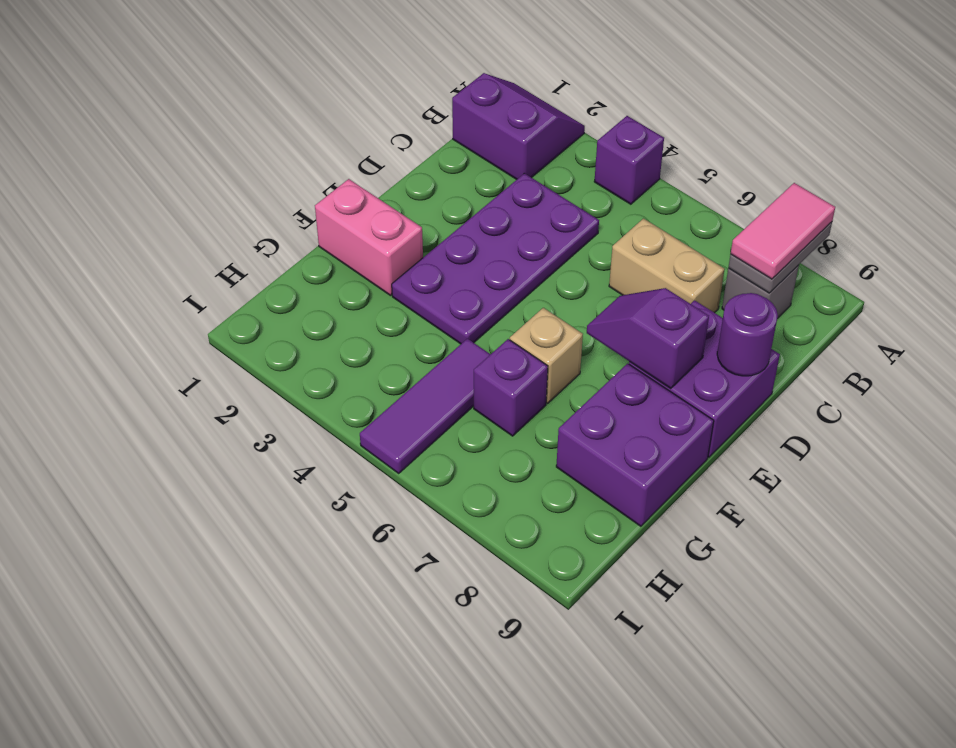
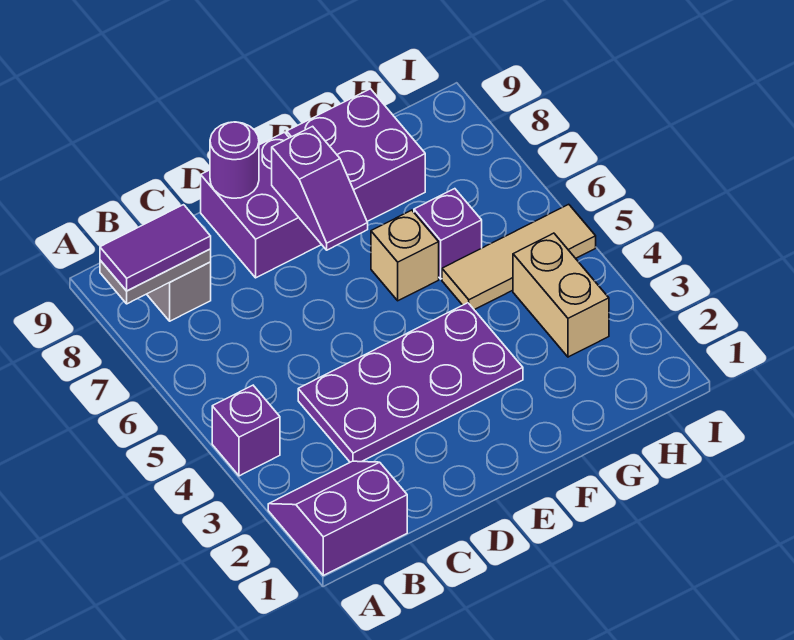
purple slope A1:B2 level 1 top B -> purple slope A1:B2 level 1 top 1
pink tile A8:B8 level 3 -> purple tile A8:B8 level 3
tan brick C6:C7 level 1 -> tan brick H3:H4 level 1
pink brick F1:F2 level 1 -> none
purple tile G5:I5 level 1 -> tan tile G5:I5 level 1

